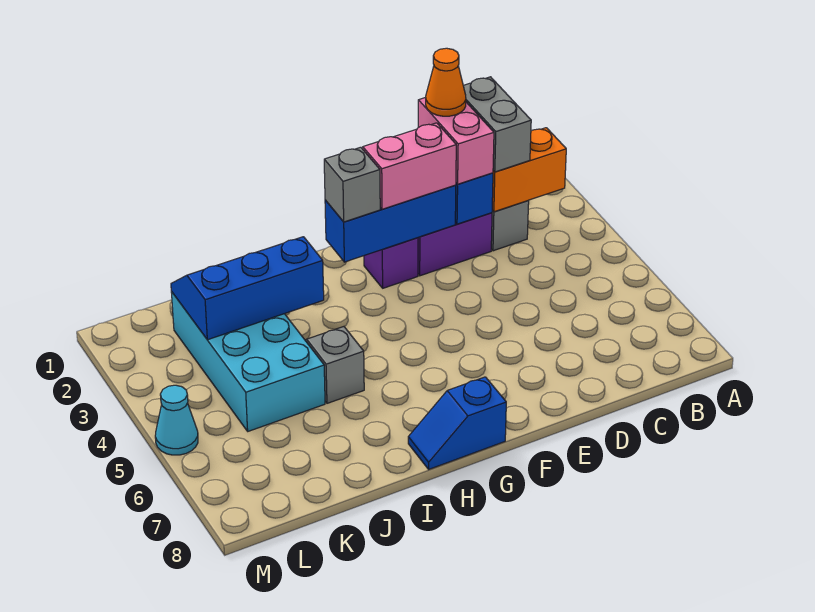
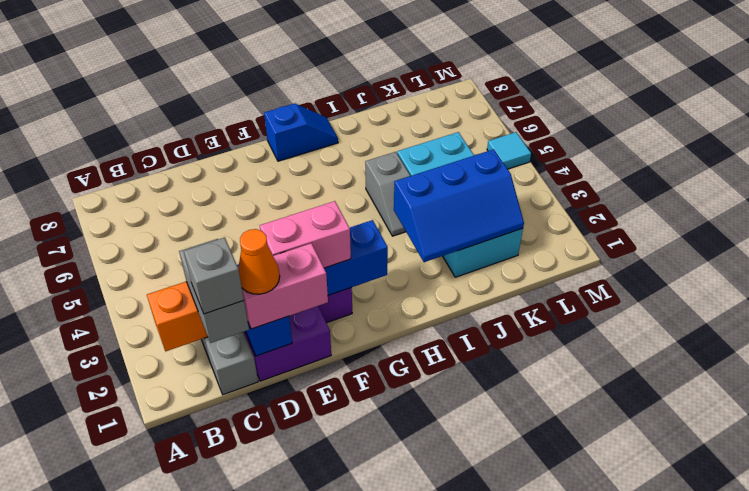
pink brick D1:D2 level 3 -> pink brick D1:E1 level 3
grey brick G2 level 3 -> grey brick C1 level 4
cyan cone M5 level 1 -> cyan tile M5 level 1

